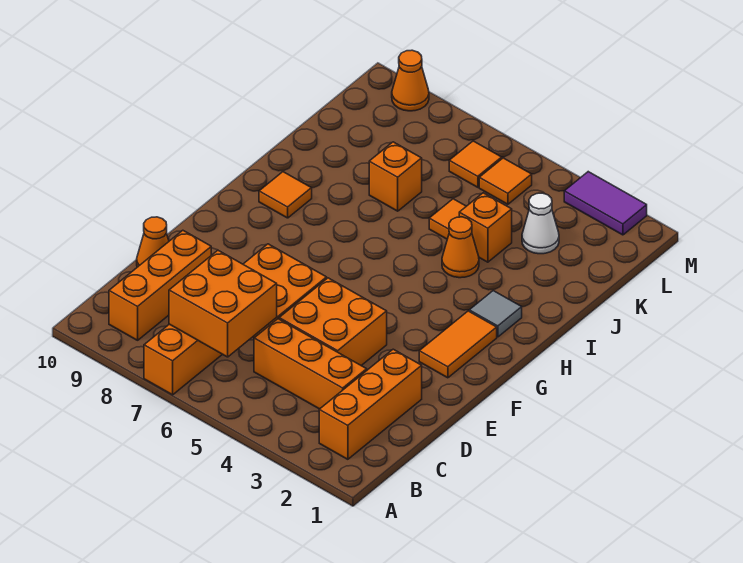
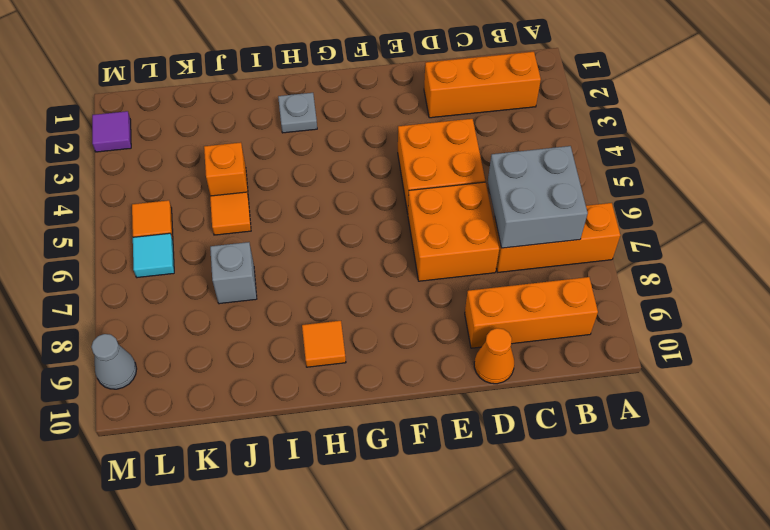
orange brick B6:C7 level 2 -> grey brick B6:C7 level 2
orange brick C3:C5 level 1 -> none
orange tile F2:G2 level 1 -> none
grey tile H2 level 1 -> grey plate H2 level 1
orange cone I4 level 1 -> none
orange brick J7 level 1 -> grey brick J7 level 1
white cone K3 level 1 -> none
orange tile L6 level 1 -> cyan tile L6 level 1
purple tile M2:M3 level 1 -> purple tile M2 level 1
orange cone M9 level 1 -> grey cone M9 level 1

